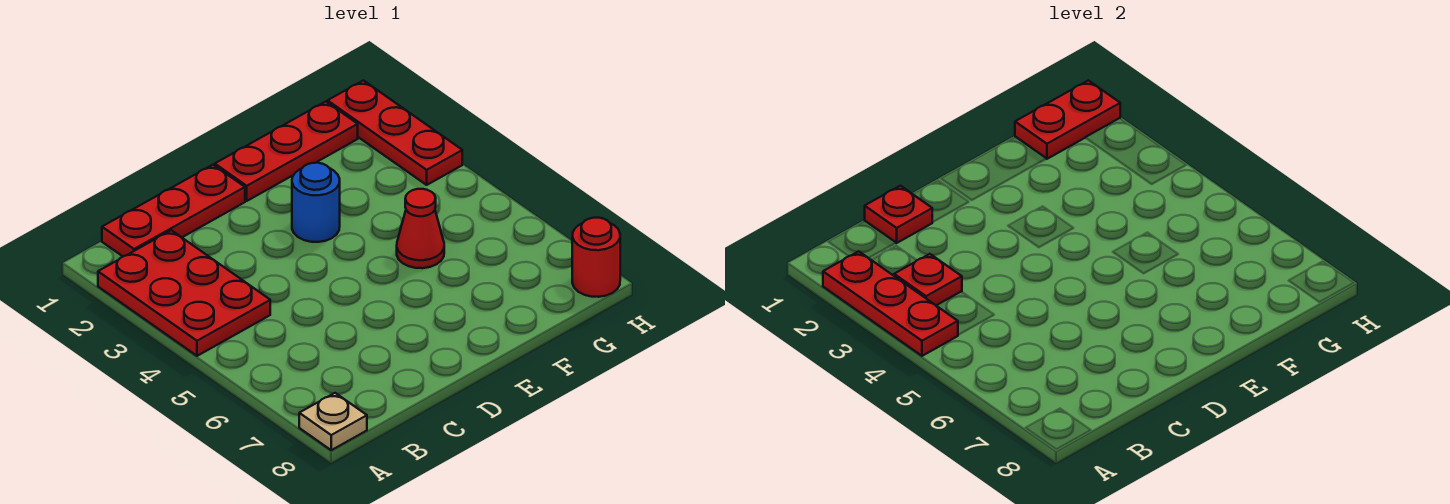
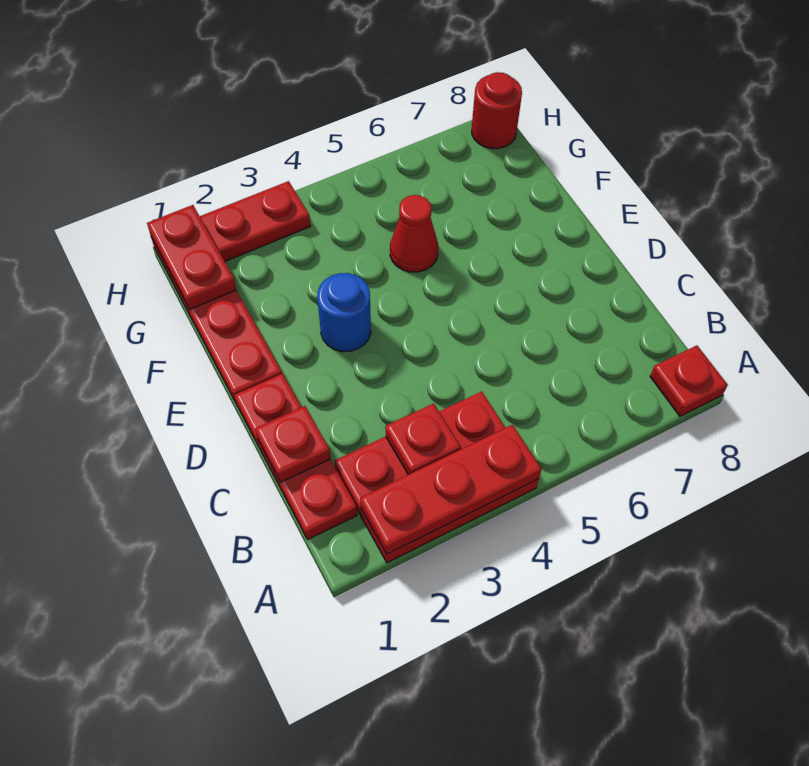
tan plate A8 level 1 -> red plate A8 level 1

